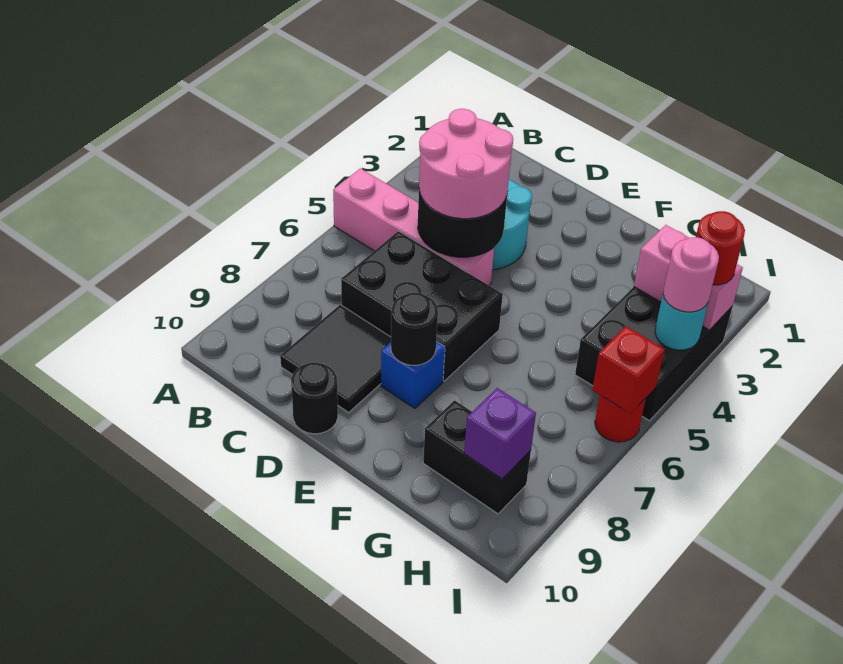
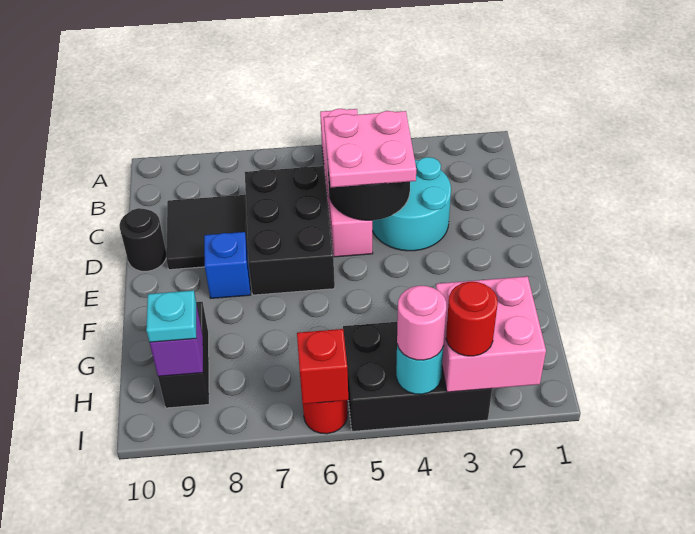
pink round brick C4:D5 level 3 -> pink plate C4:D5 level 3
black round brick E8 level 2 -> none
pink brick H3:I3 level 2 -> pink brick H2:I3 level 2
none -> cyan plate H9 level 3

